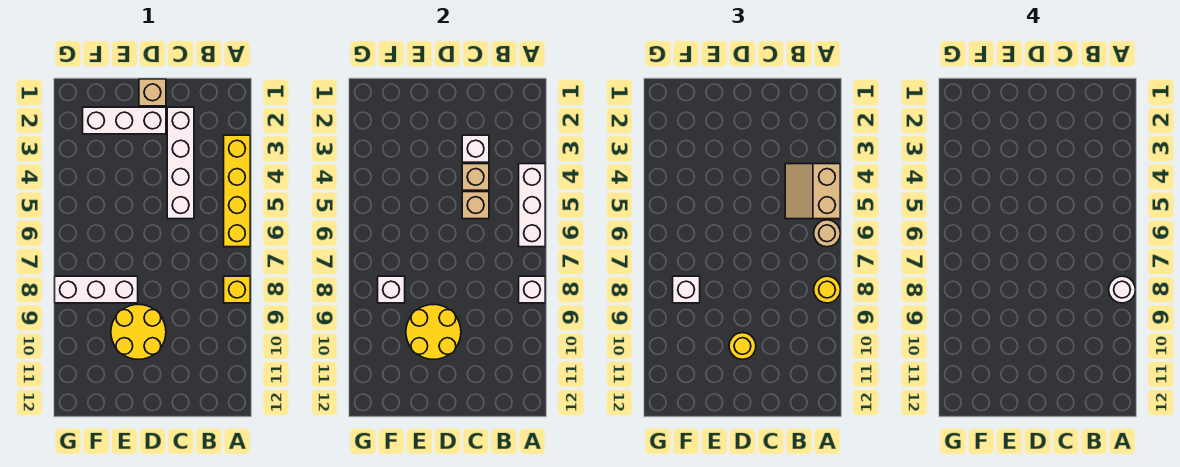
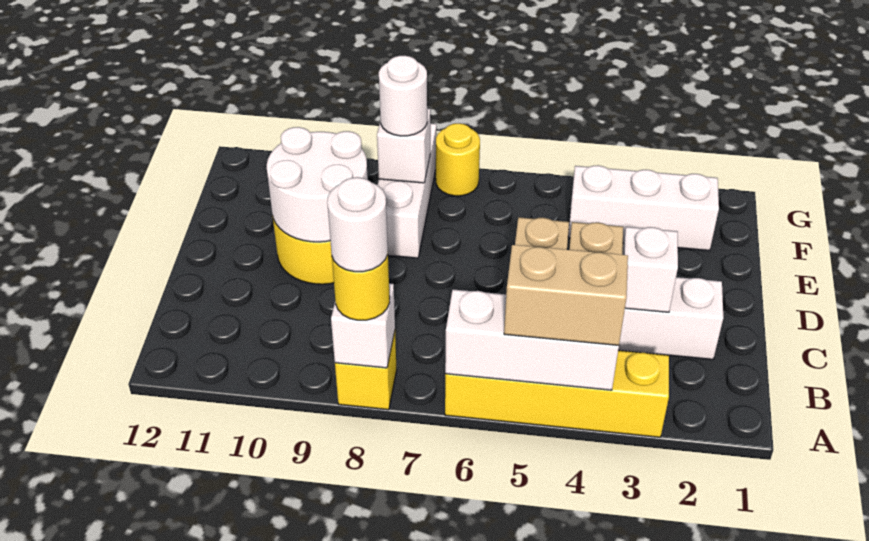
tan round brick A6 level 3 -> none
tan brick D1 level 1 -> none
white brick D2:F2 level 1 -> white brick F2:F4 level 1
yellow round brick D9:E10 level 2 -> white round brick D9:E10 level 2
yellow round brick D10 level 3 -> yellow round brick G7 level 1
white brick F8 level 3 -> white round brick F8 level 3

